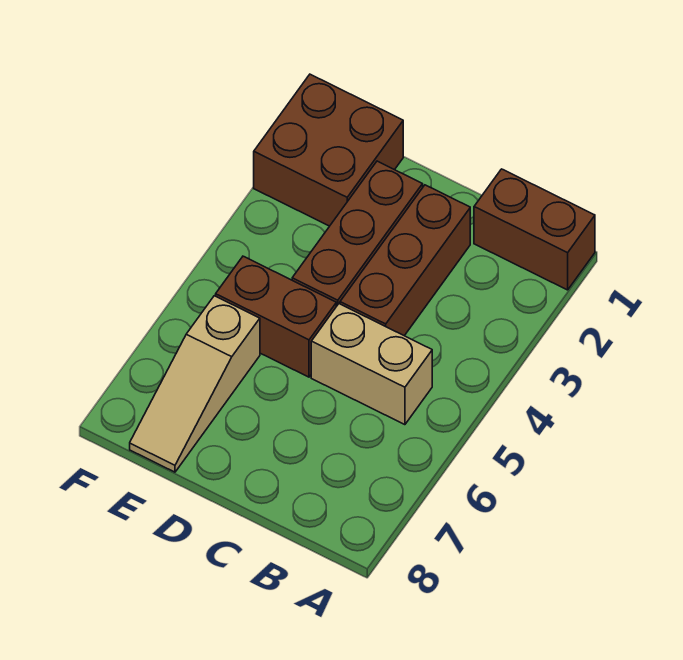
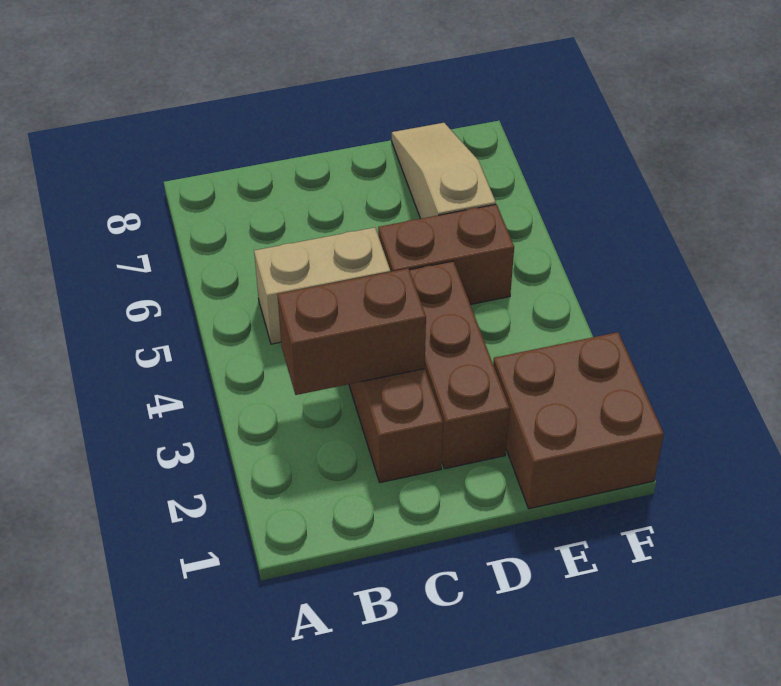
brown brick A1:B1 level 1 -> brown brick B3:C3 level 2

